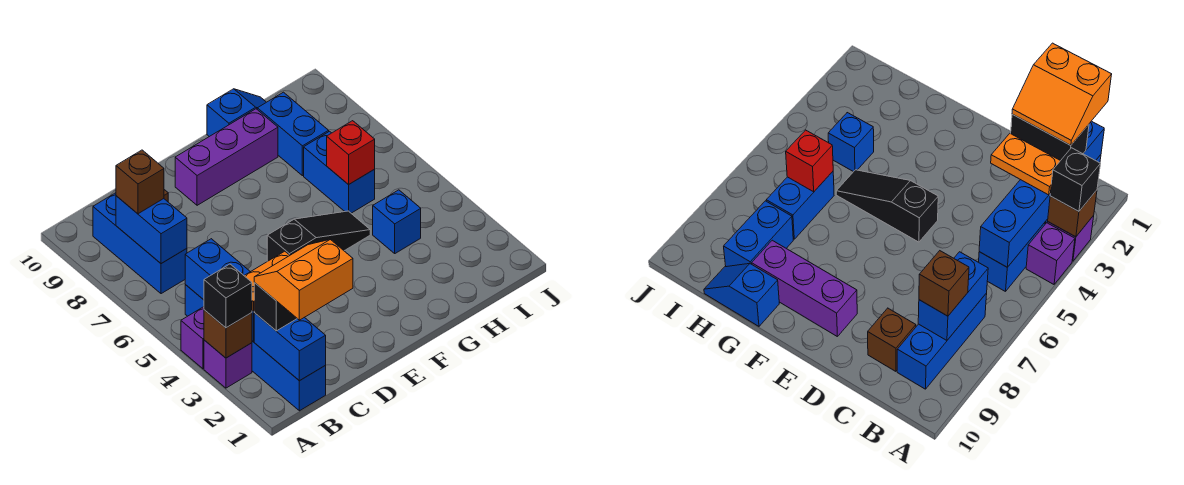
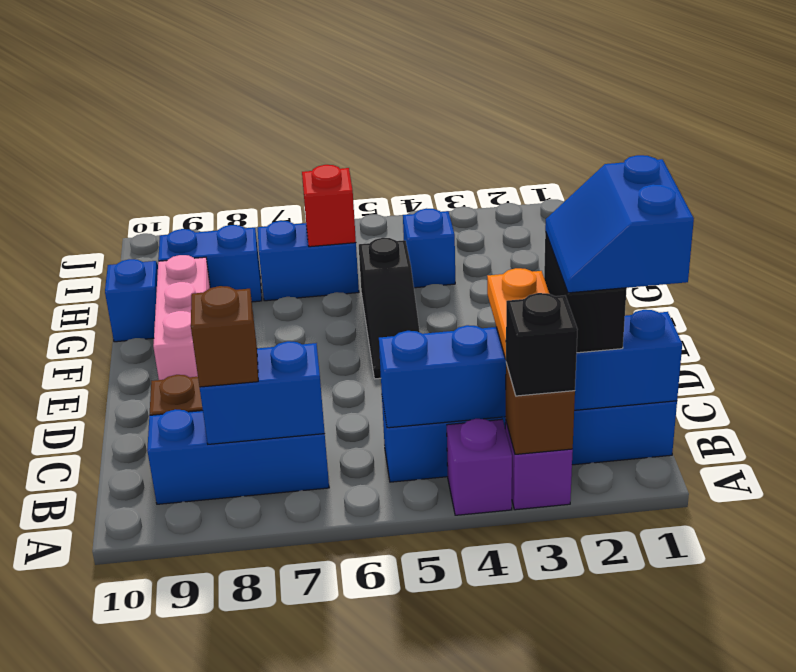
orange slope B1:C2 level 4 top 1 -> blue slope B1:C2 level 4 top 1
black slope E5:G5 level 1 top E -> black slope E5:G5 level 1 top G
purple brick E9:G9 level 1 -> pink brick E9:G9 level 1

